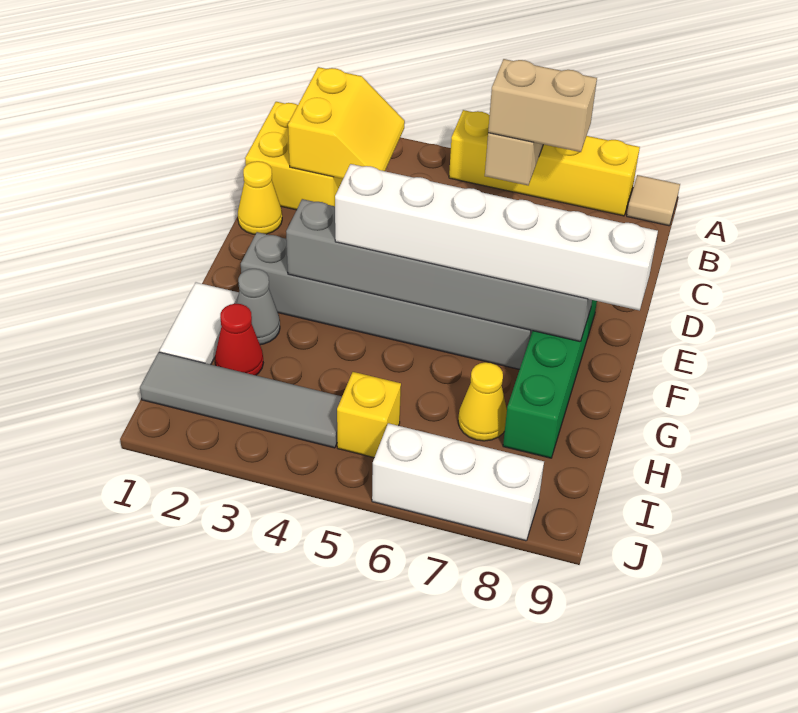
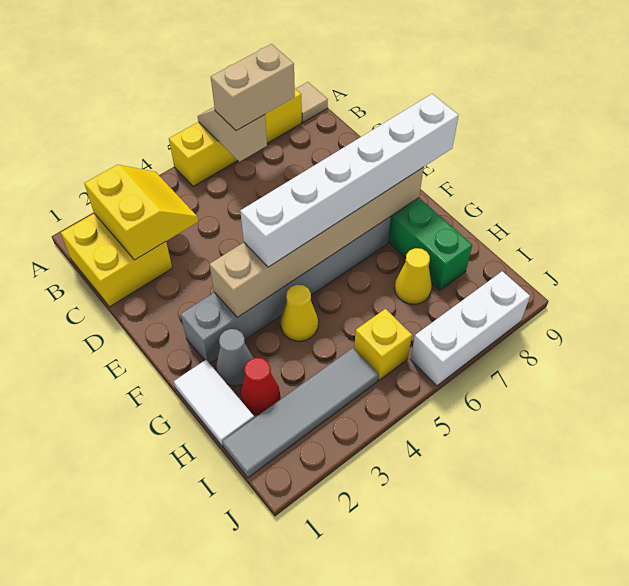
yellow cone D1 level 1 -> yellow cone G4 level 1
grey brick F3:F8 level 2 -> tan brick F3:F8 level 2

